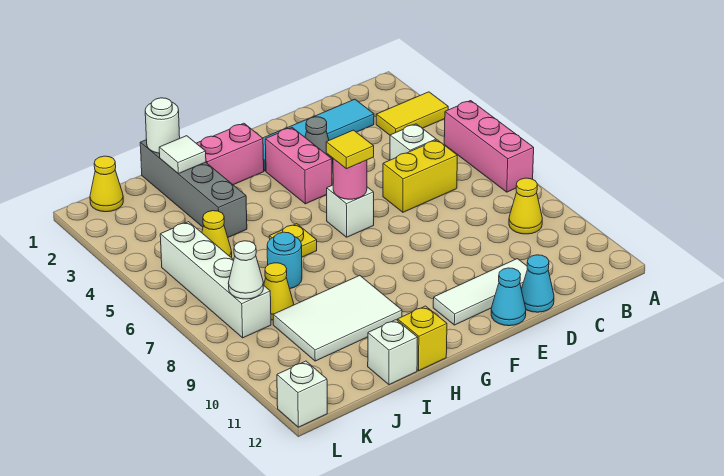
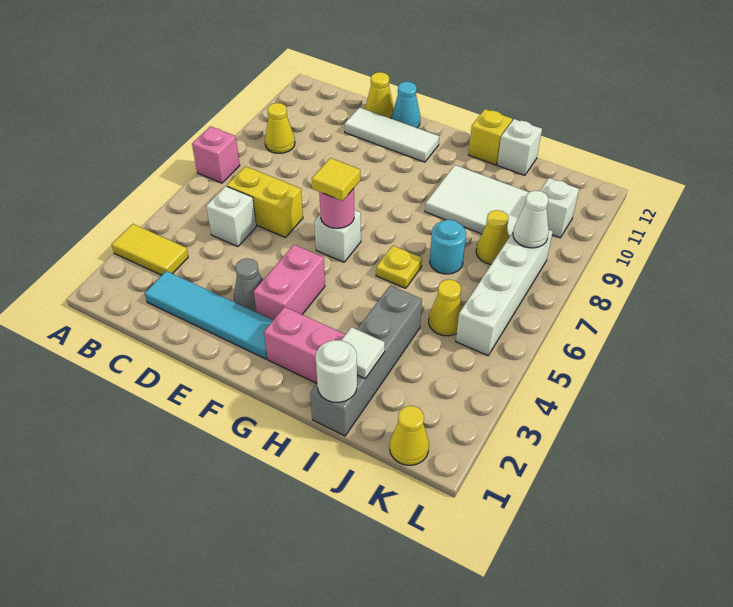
pink brick A5:A7 level 1 -> pink brick A7 level 1
cyan cone D12 level 1 -> yellow cone D12 level 1
white brick L12 level 1 -> white brick K10 level 1

